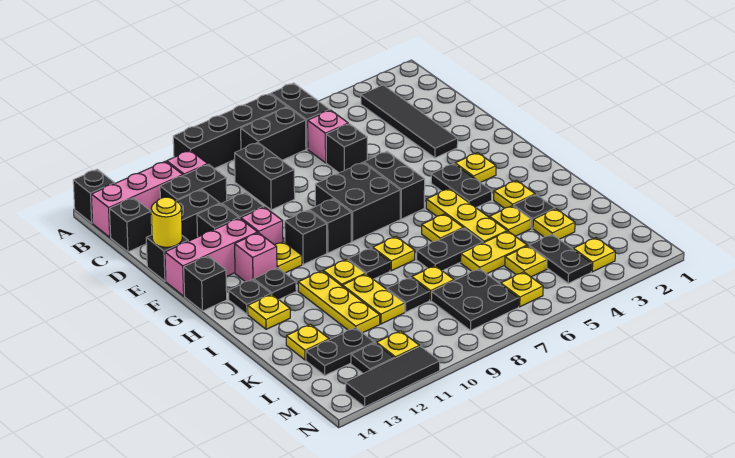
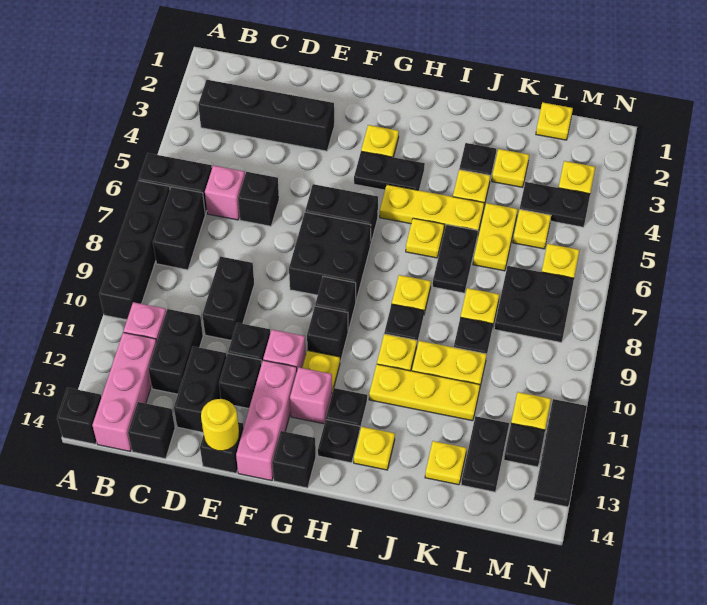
black tile B3:E3 level 1 -> black brick B3:E3 level 1
black brick C9:D9 level 1 -> black brick D9:D10 level 1
yellow plate I3 level 1 -> yellow plate L1 level 1

